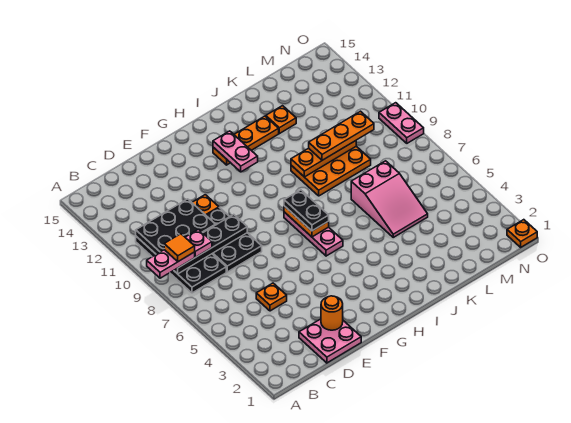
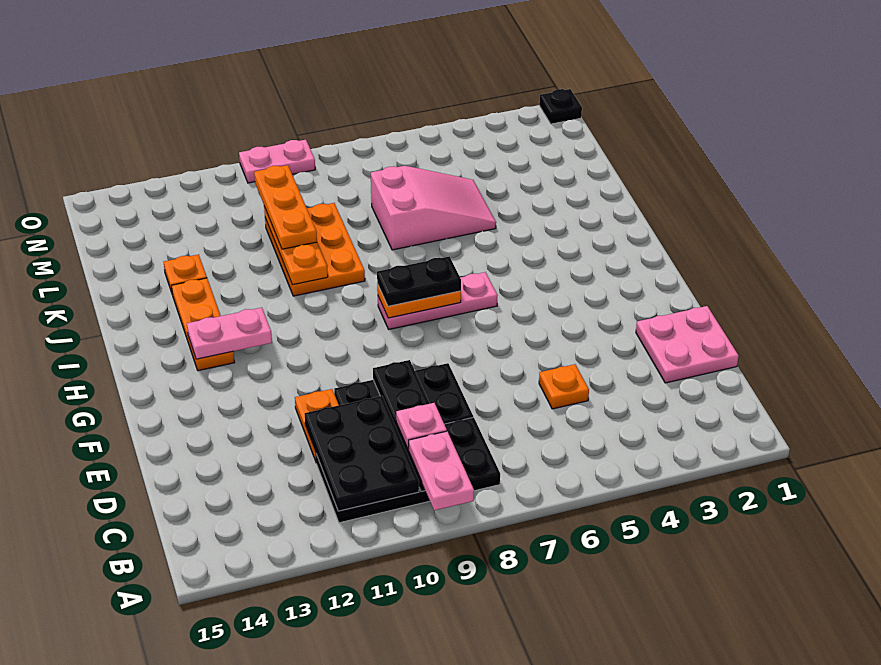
orange tile B9 level 4 -> none
orange round brick E2 level 2 -> none
orange plate O1 level 1 -> black plate O1 level 1

